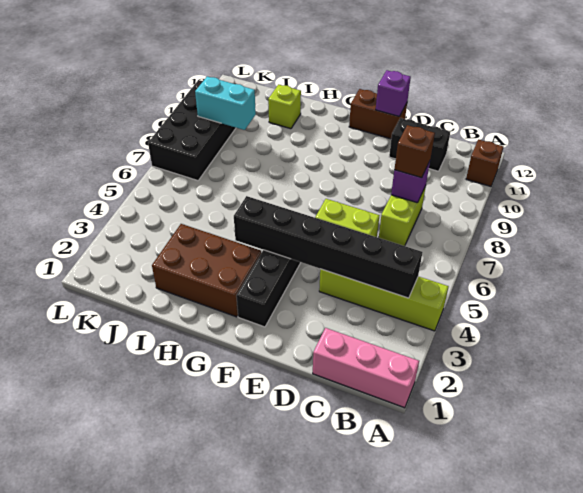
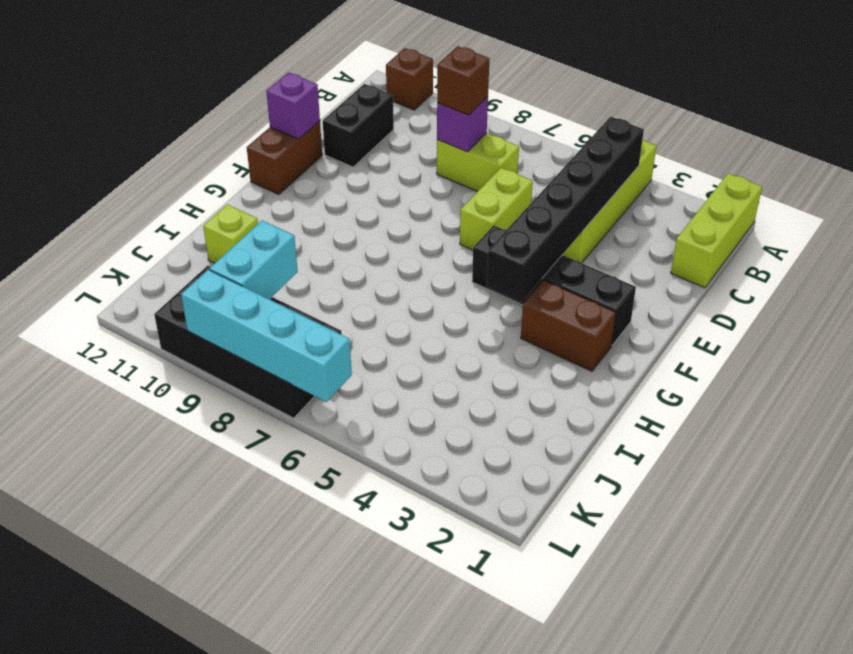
pink brick A1:C1 level 1 -> lime brick A1:C1 level 1
brown brick G2:I3 level 1 -> brown brick G2:G3 level 1
none -> cyan brick L6:L9 level 2

